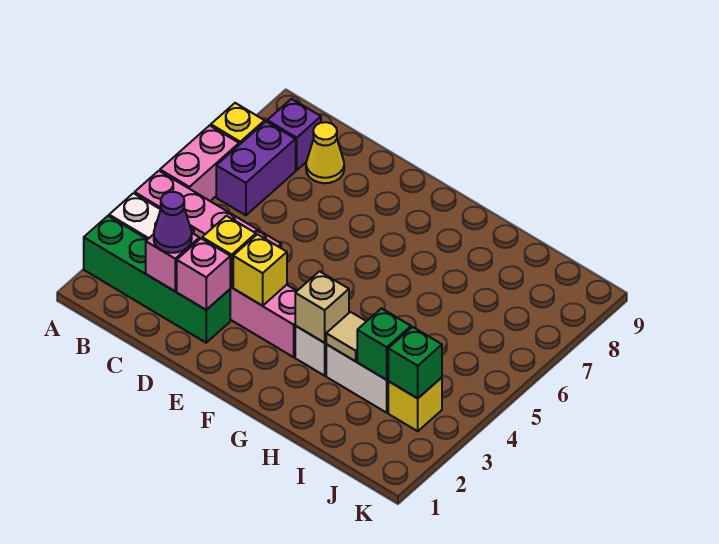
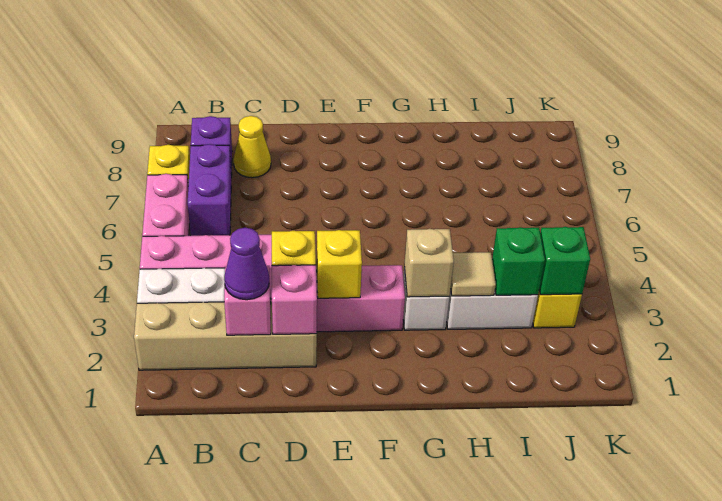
green brick A2:D2 level 1 -> tan brick A2:D2 level 1

